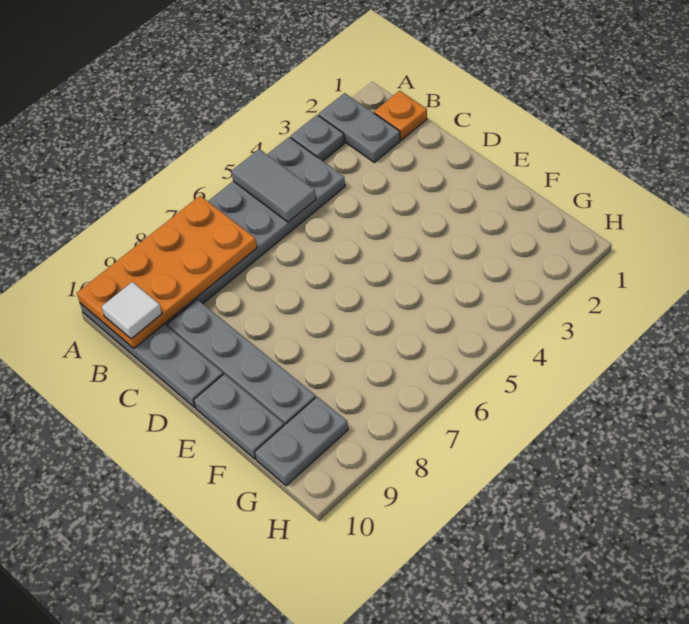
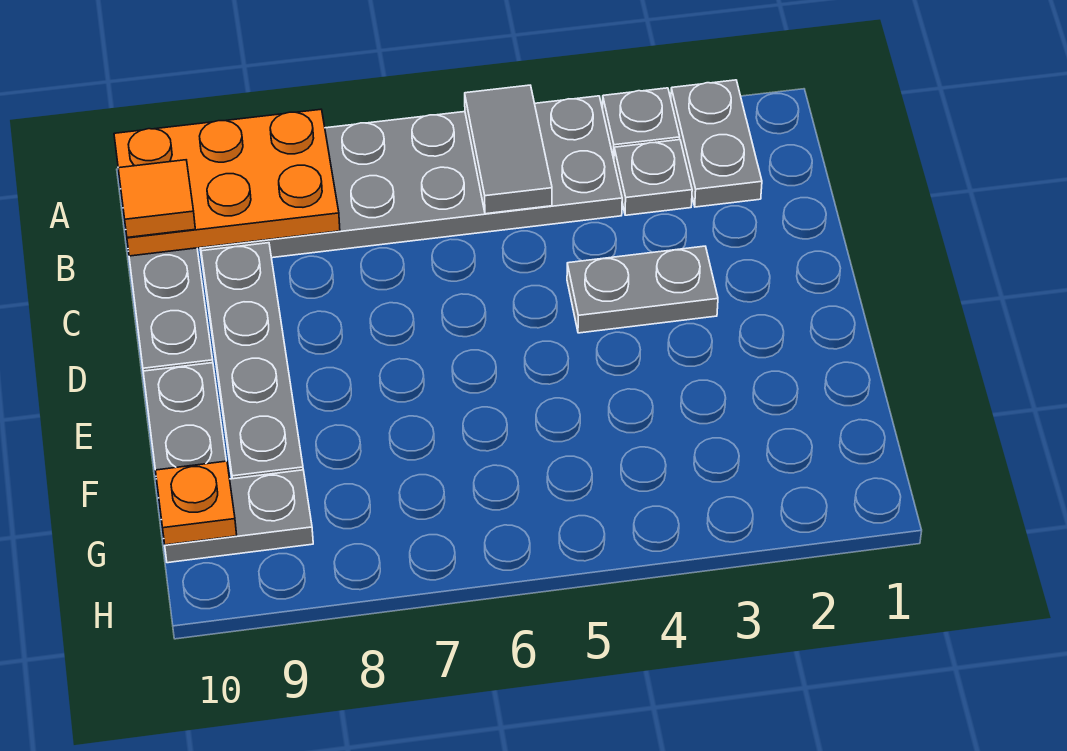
orange plate A7:B10 level 2 -> orange plate A8:B10 level 2
orange plate B1 level 1 -> orange plate G10 level 2
none -> grey plate B3 level 1
white tile B10 level 3 -> orange tile B10 level 3
none -> grey plate D3:D4 level 1

